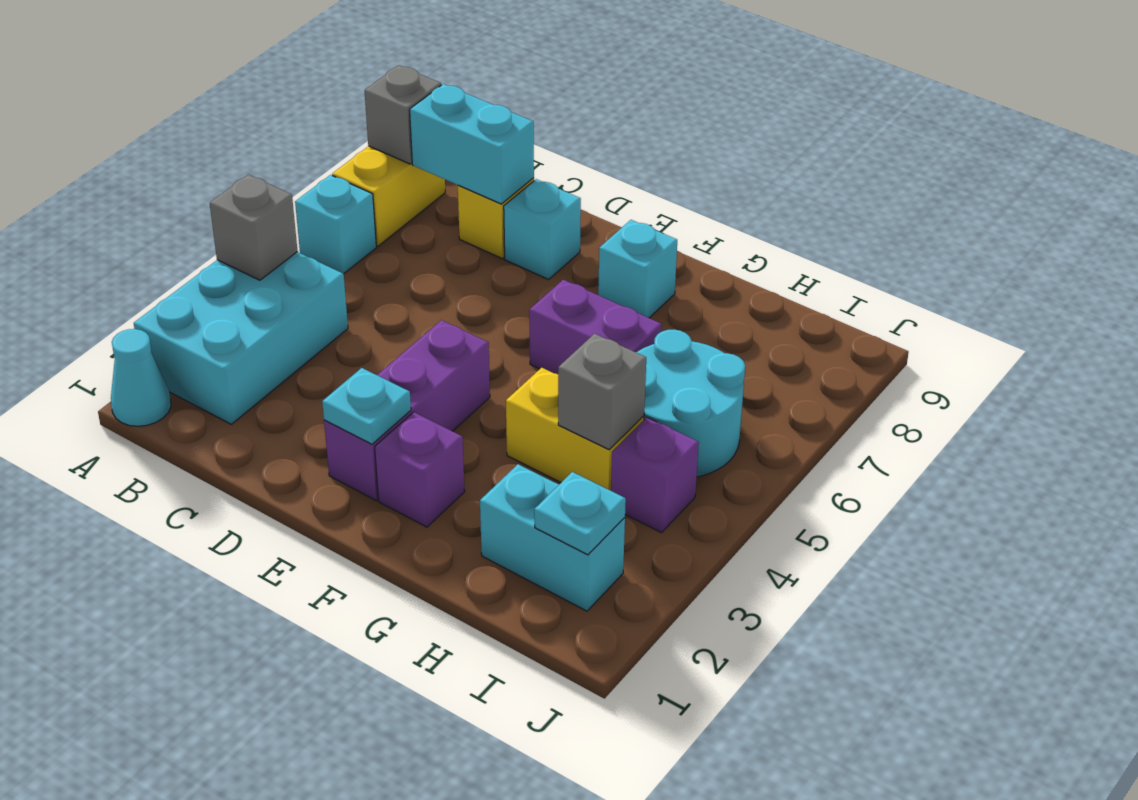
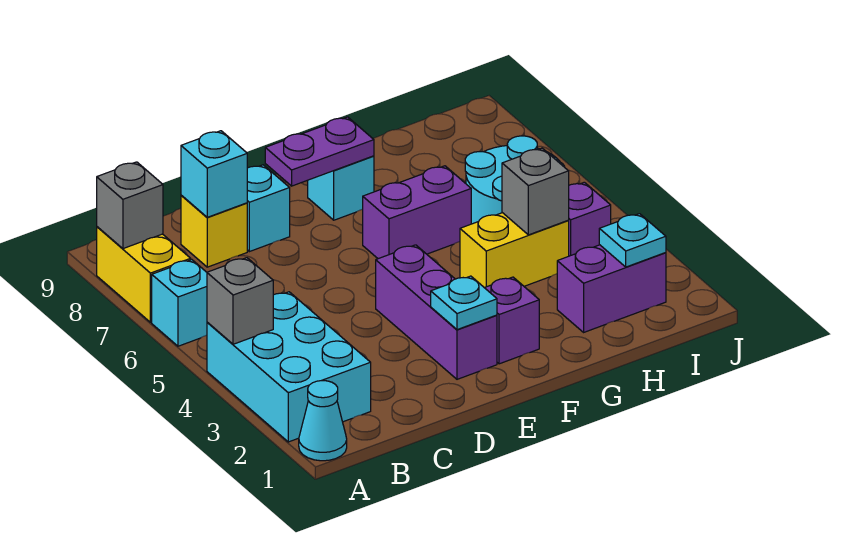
cyan brick B8:C8 level 2 -> cyan brick C8 level 2
none -> purple plate E8:F8 level 2
cyan brick H2:I2 level 1 -> purple brick H2:I2 level 1

